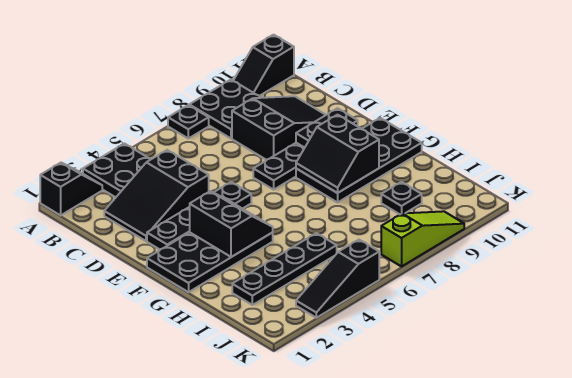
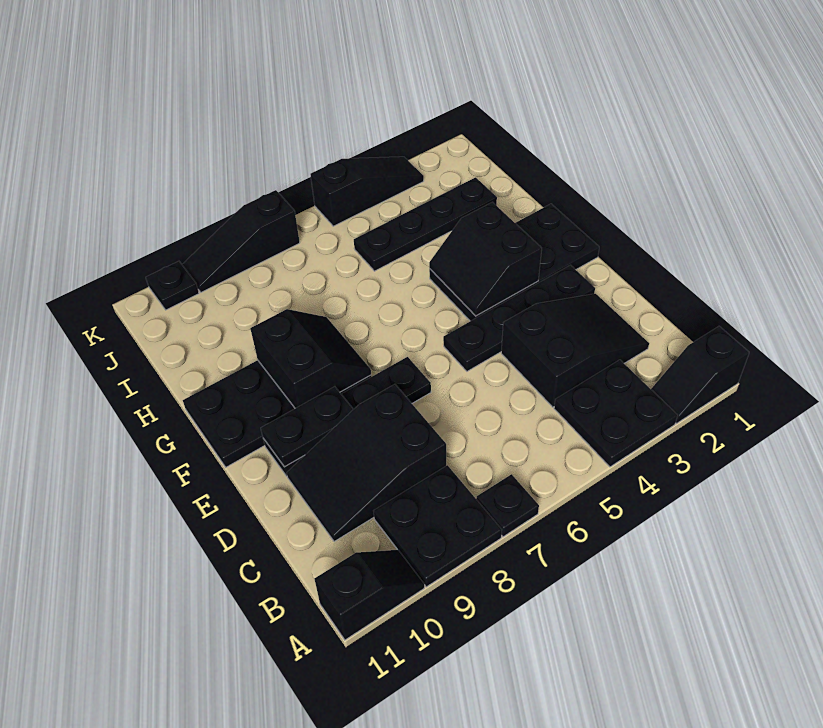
black plate I9 level 1 -> black plate K10 level 1
lime slope K7:K9 level 1 top 7 -> black slope K7:K9 level 1 top 7

